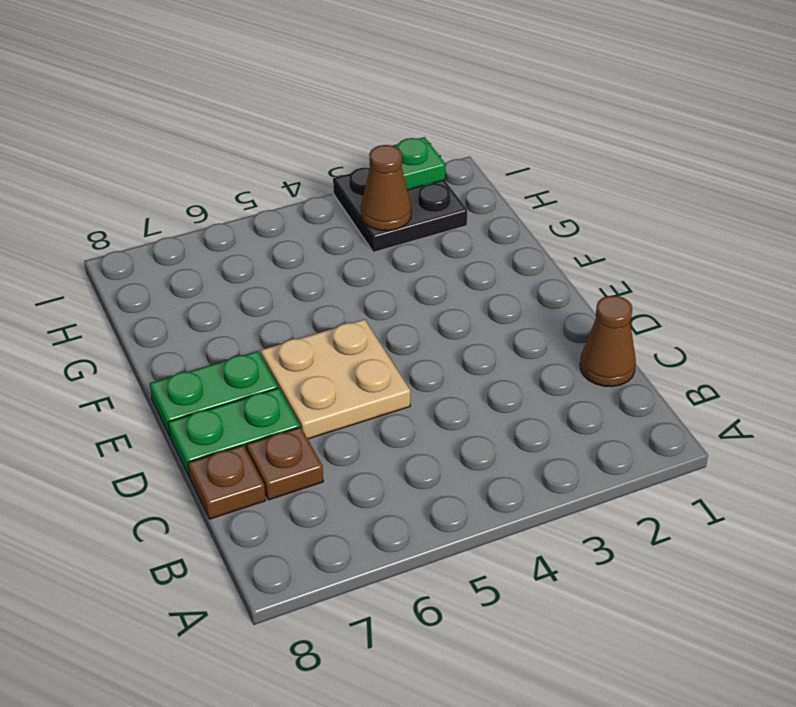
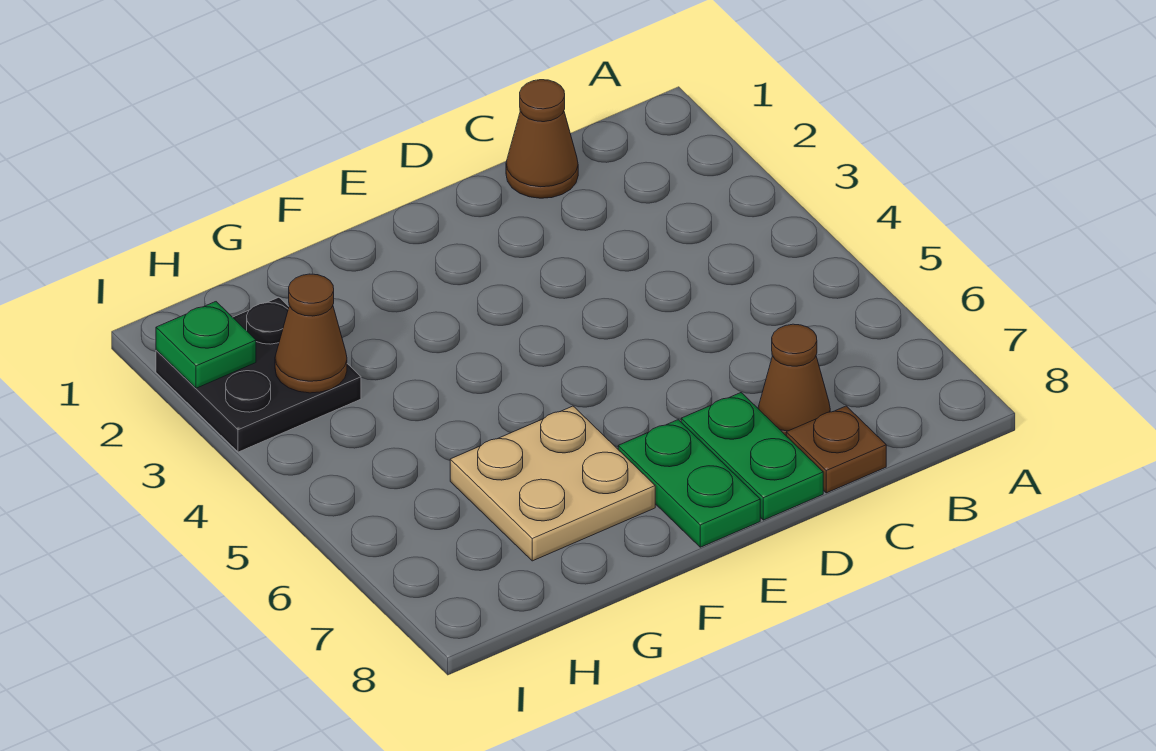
brown plate C7 level 1 -> brown cone C7 level 1
tan plate D5:E6 level 1 -> tan plate F6:G7 level 1

